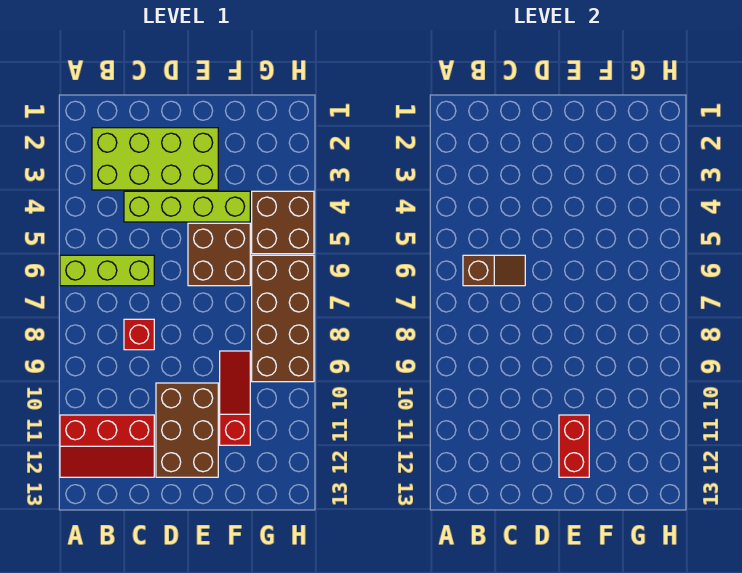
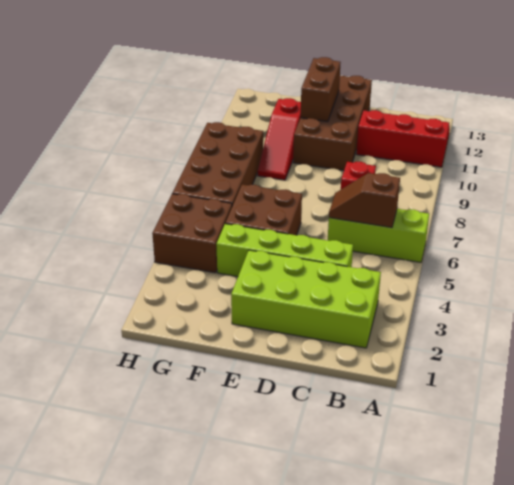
brown brick D10:E12 level 1 -> brown brick D10:E13 level 1
red brick E11:E12 level 2 -> brown brick E11:E12 level 2

